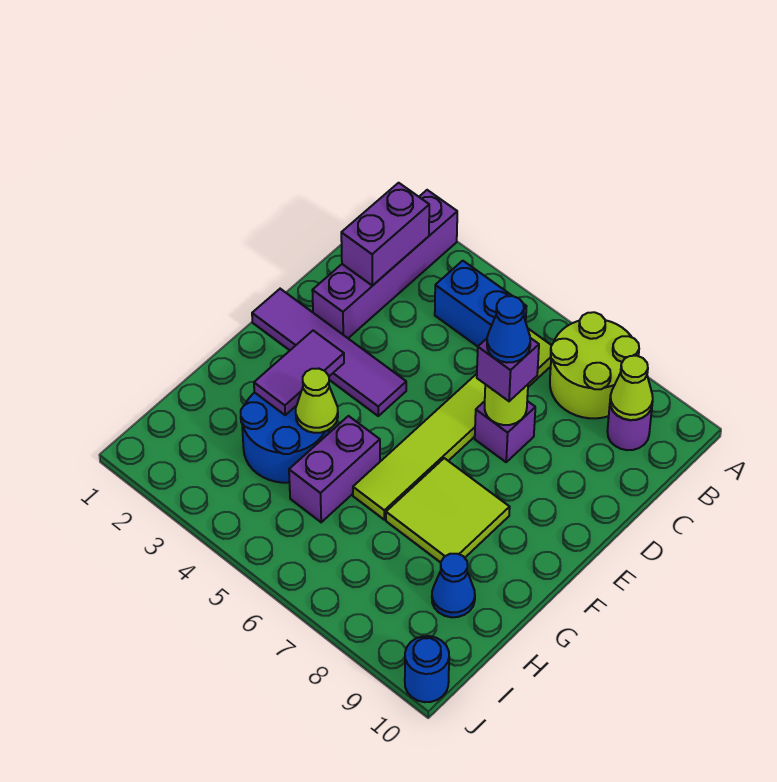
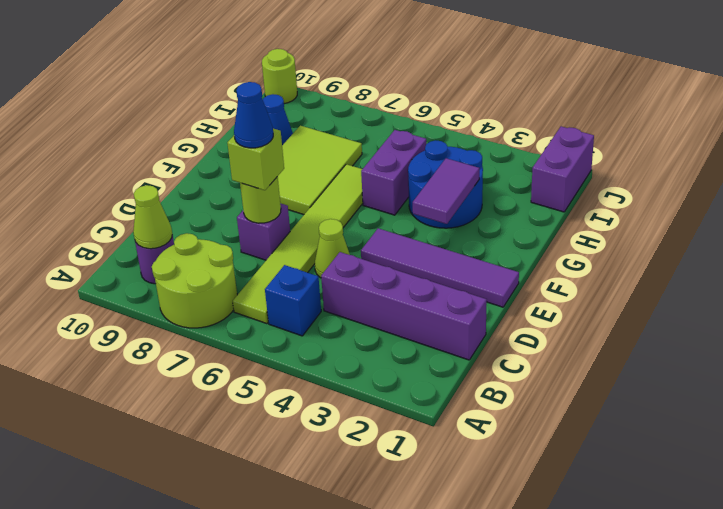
purple brick A2:D2 level 1 -> purple brick C1:C4 level 1
purple brick B2:C2 level 2 -> purple brick I1:J1 level 1
blue brick B4:B5 level 1 -> blue brick B5 level 1
purple brick D7 level 3 -> lime brick D7 level 3
lime tile F7:G8 level 1 -> lime tile F7:H8 level 1
lime cone G4 level 2 -> lime cone D5 level 1
blue round brick J10 level 1 -> lime round brick J10 level 1

